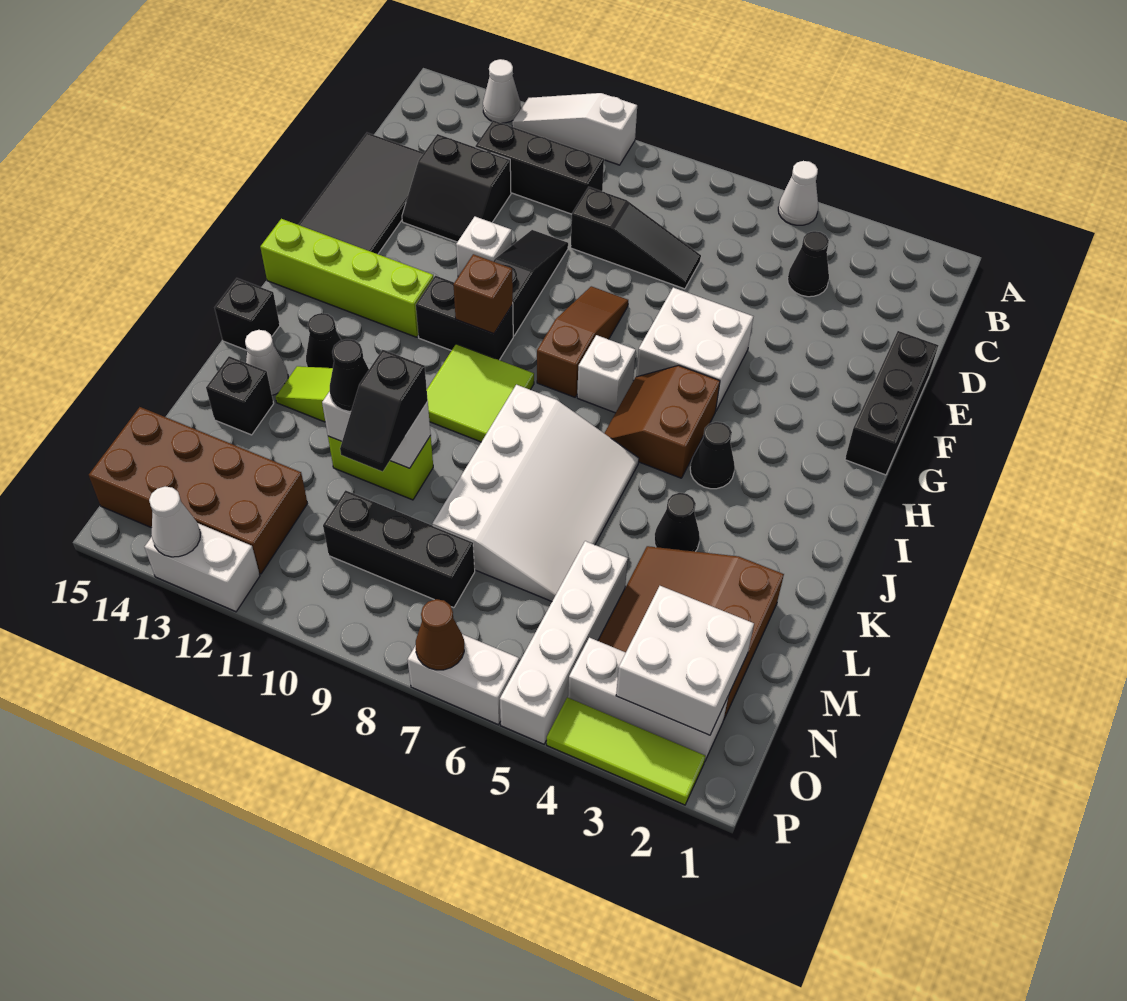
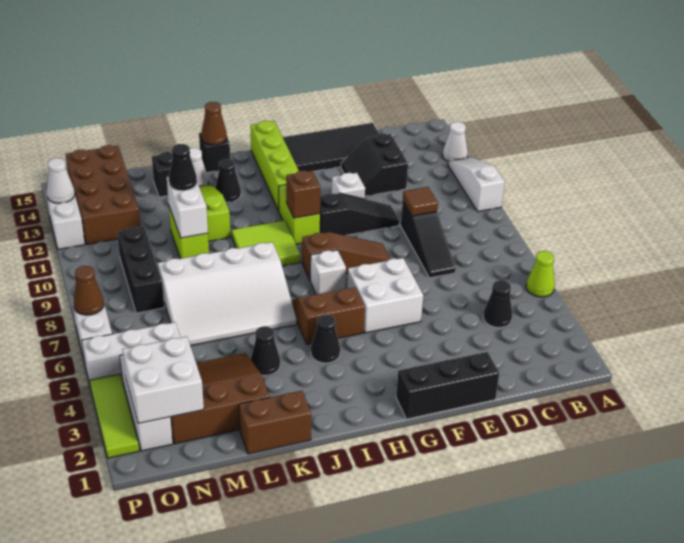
white cone A5 level 1 -> lime cone A5 level 1
black brick C10:C12 level 1 -> none
none -> brown tile D9 level 2
black brick H10:H11 level 1 -> lime brick H10:H11 level 1
none -> brown cone J15 level 2
none -> brown brick K1:L1 level 1
black slope L10:M10 level 3 top L -> none
white brick M5:P5 level 1 -> white brick N5:P5 level 1

